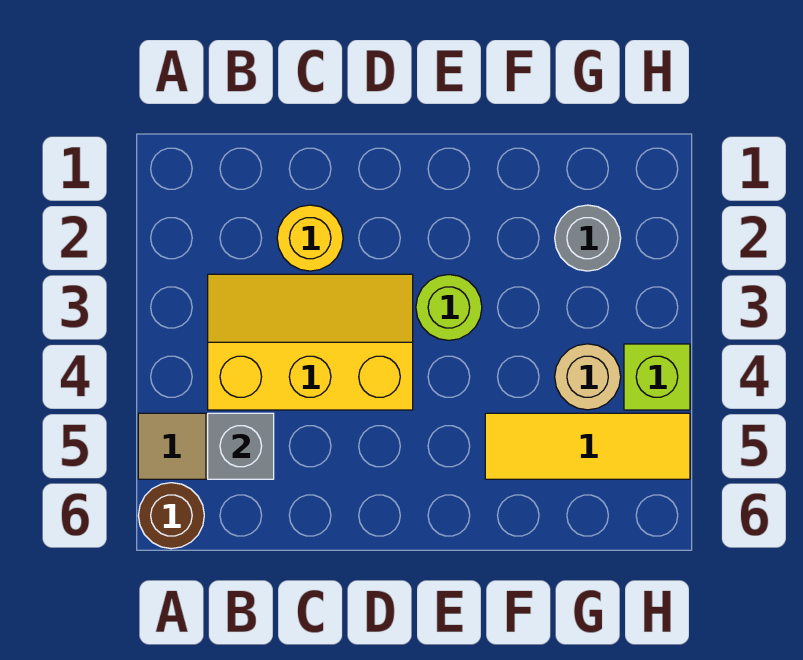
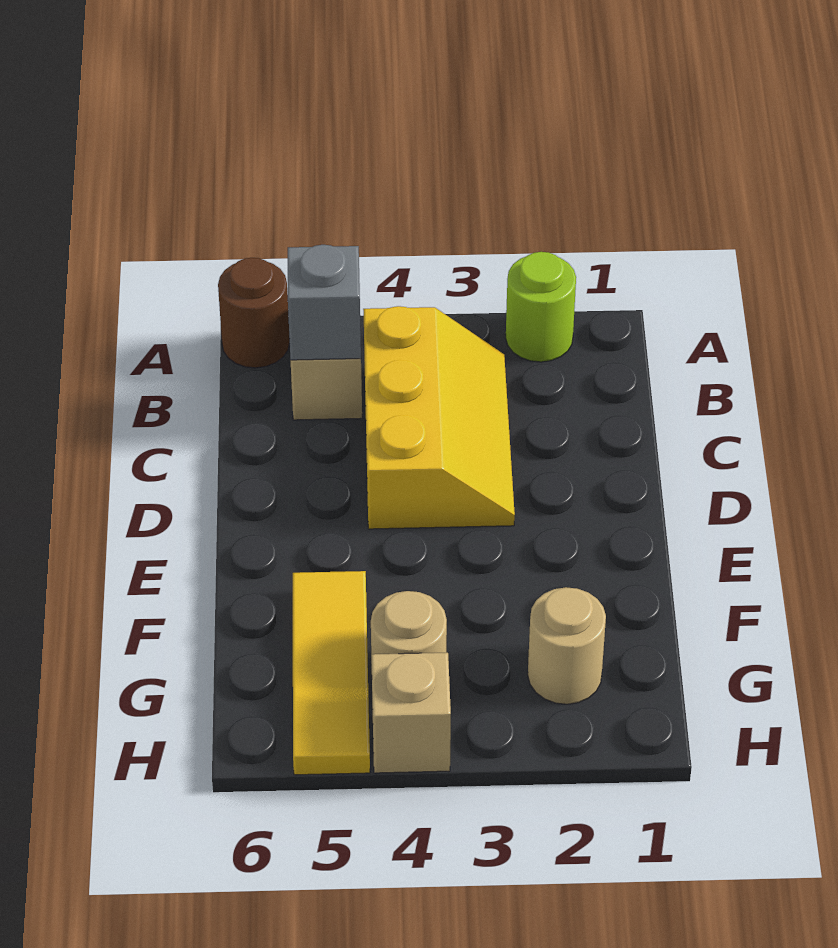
yellow round brick C2 level 1 -> none
lime round brick E3 level 1 -> lime round brick A2 level 1
grey round brick G2 level 1 -> tan round brick G2 level 1
lime brick H4 level 1 -> tan brick H4 level 1

